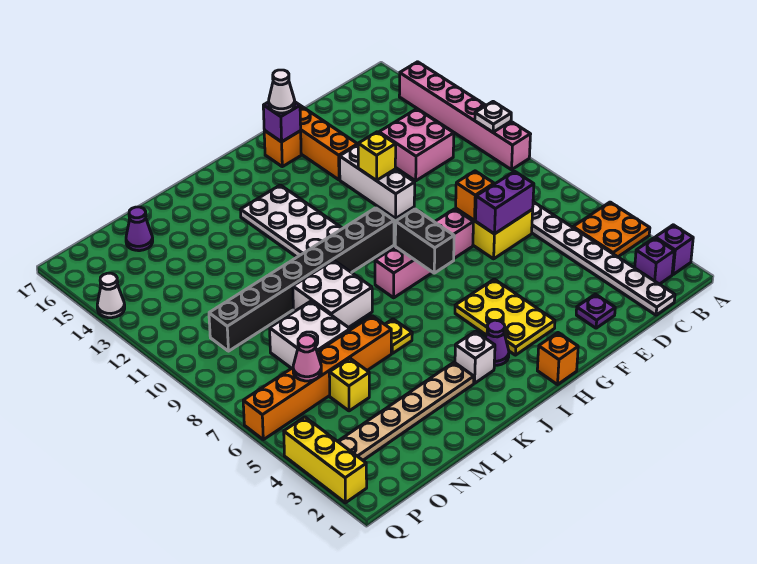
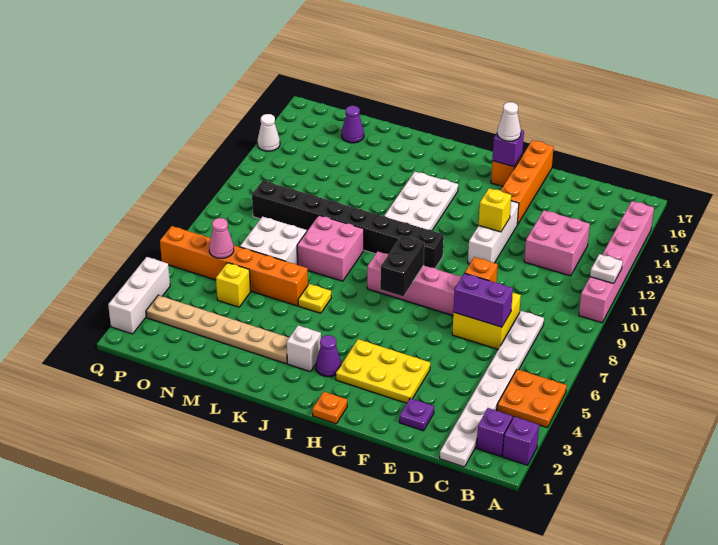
yellow plate G3:H5 level 1 -> yellow plate F3:H4 level 1
orange brick H1 level 1 -> orange plate H1 level 1
white brick K8:L9 level 1 -> pink brick K8:L9 level 1
yellow brick Q2:Q4 level 1 -> white brick Q2:Q4 level 1

